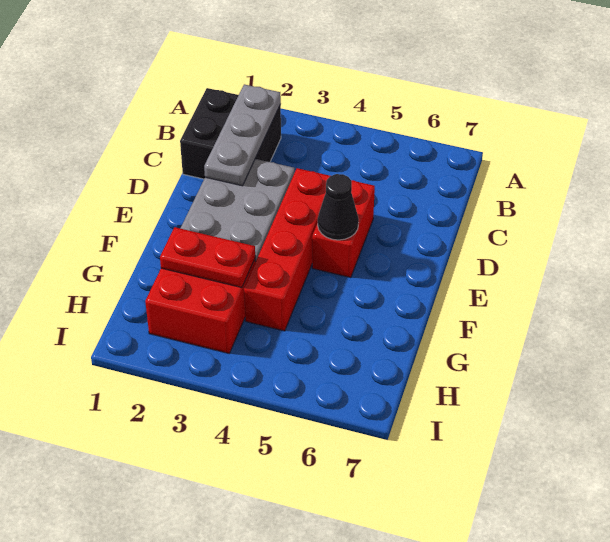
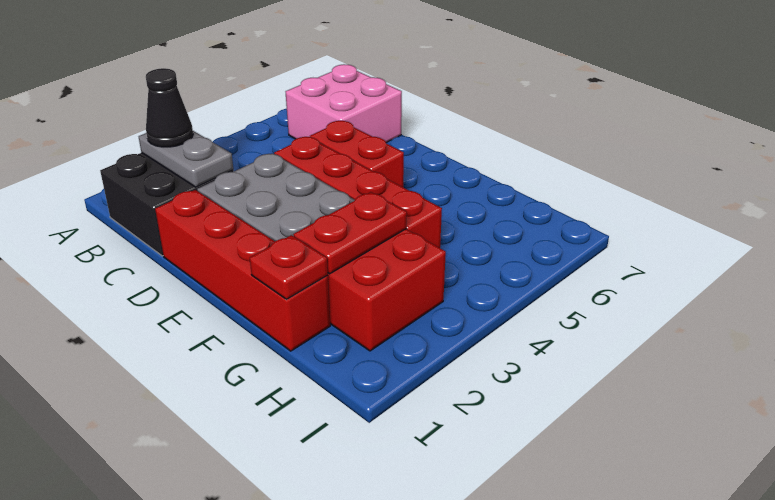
grey plate B2:D2 level 2 -> grey plate B2:C2 level 2
none -> pink brick B6:C7 level 1
none -> red brick D1:G1 level 1
black cone E5 level 2 -> black cone B2 level 3
none -> red plate G1 level 2

